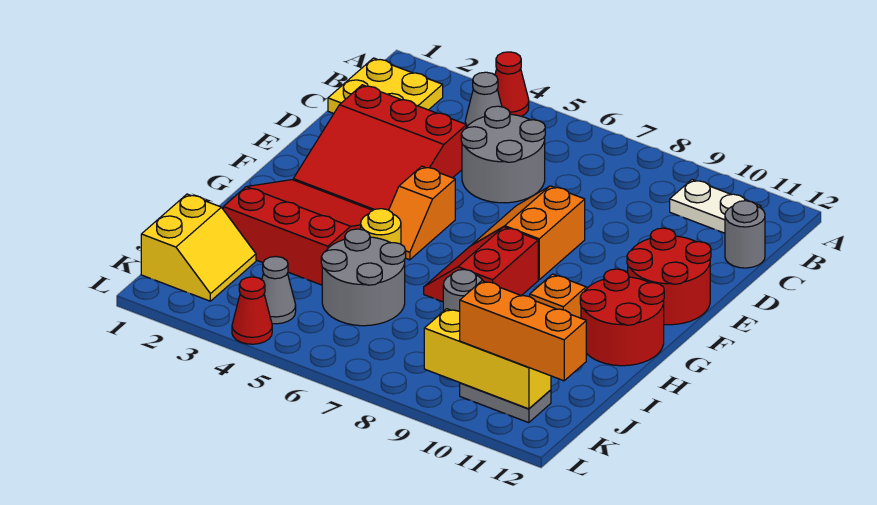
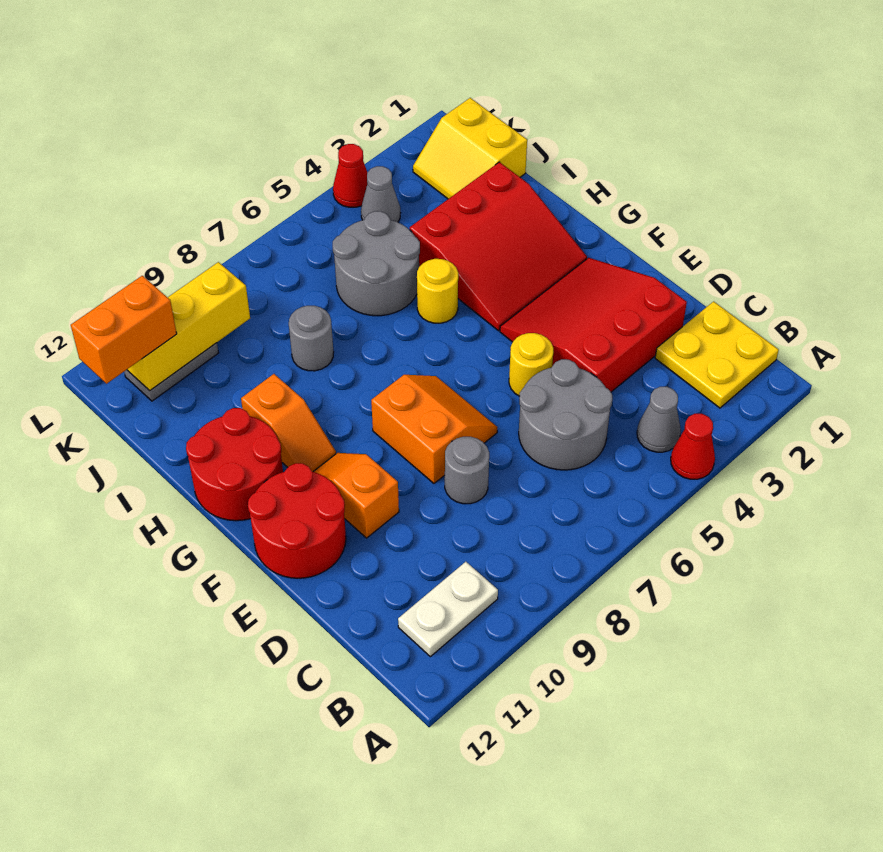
grey round brick C12 level 1 -> grey round brick D8 level 1
none -> yellow round brick E5 level 1
orange slope F5:G5 level 1 top F -> orange slope E10:F10 level 1 top E
red slope G7:H8 level 1 top 8 -> none
orange brick K10:K12 level 3 -> orange brick K11:K12 level 3

